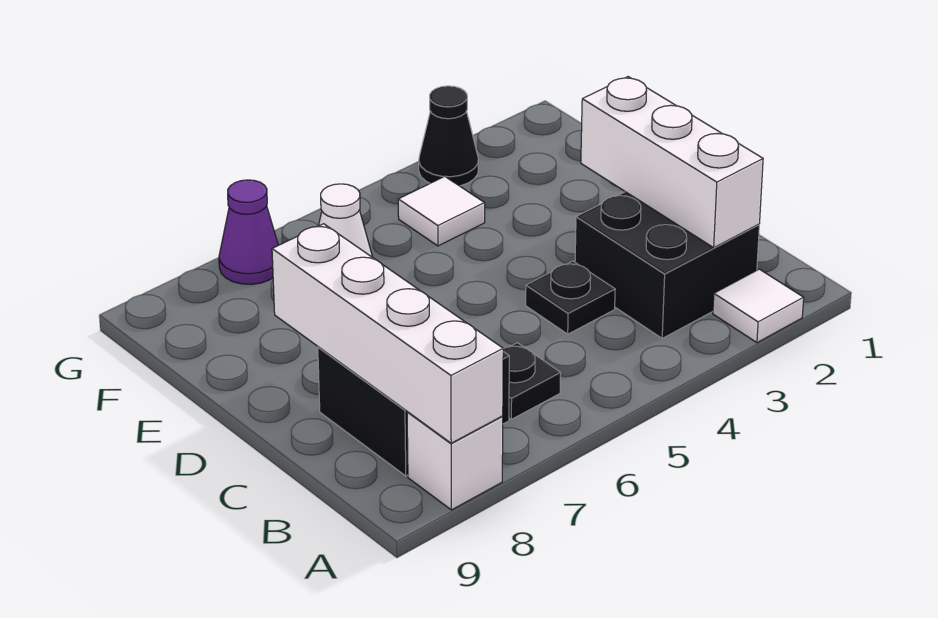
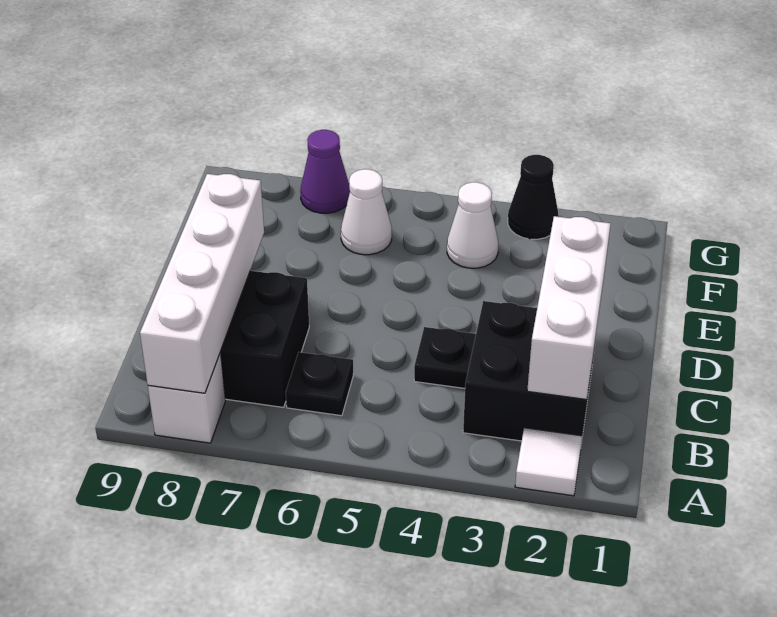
white tile F4 level 1 -> white cone F4 level 1

